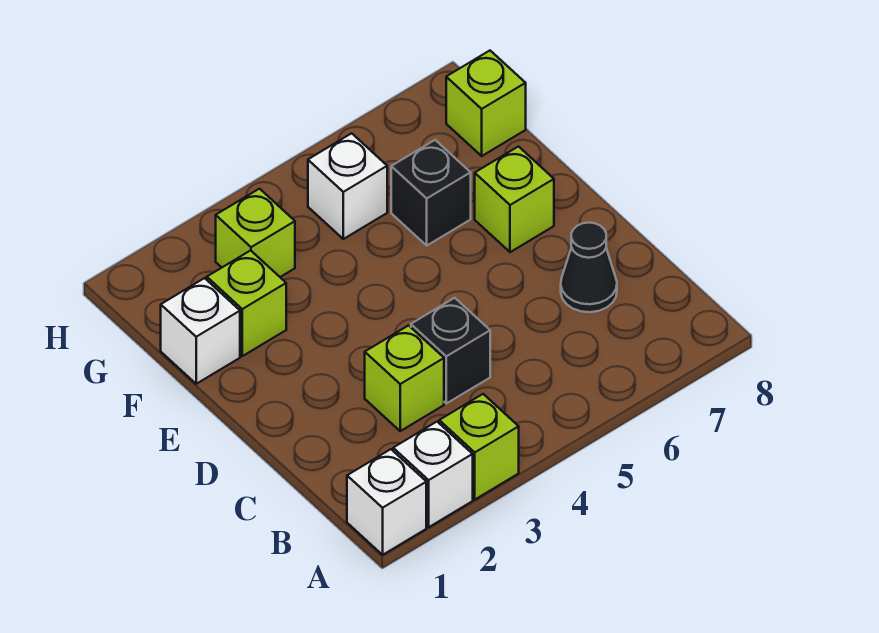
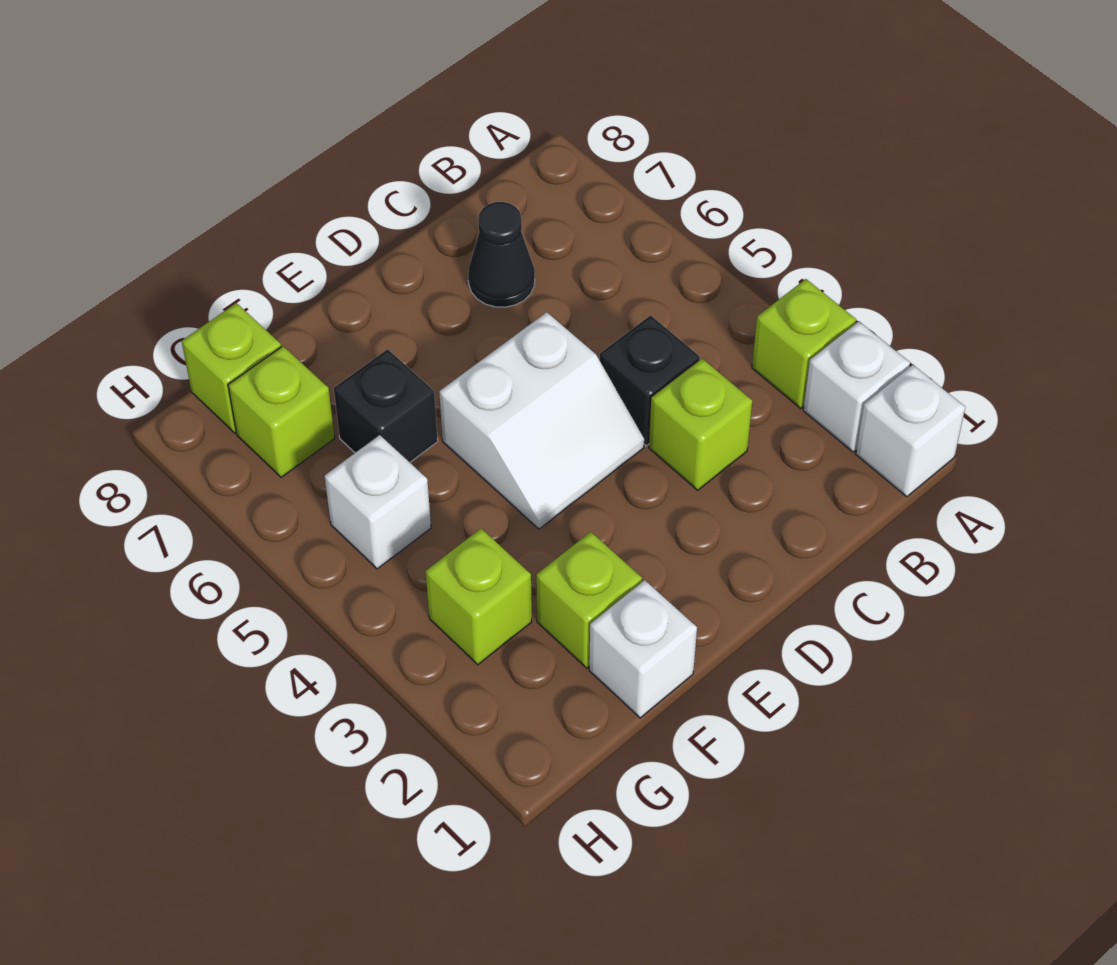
none -> white slope D4:E5 level 1 top 5
lime brick E7 level 1 -> lime brick G7 level 1

